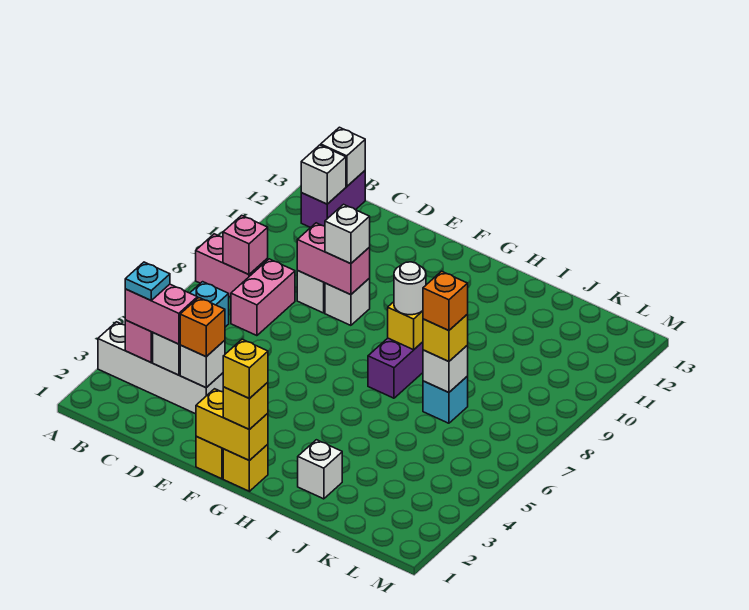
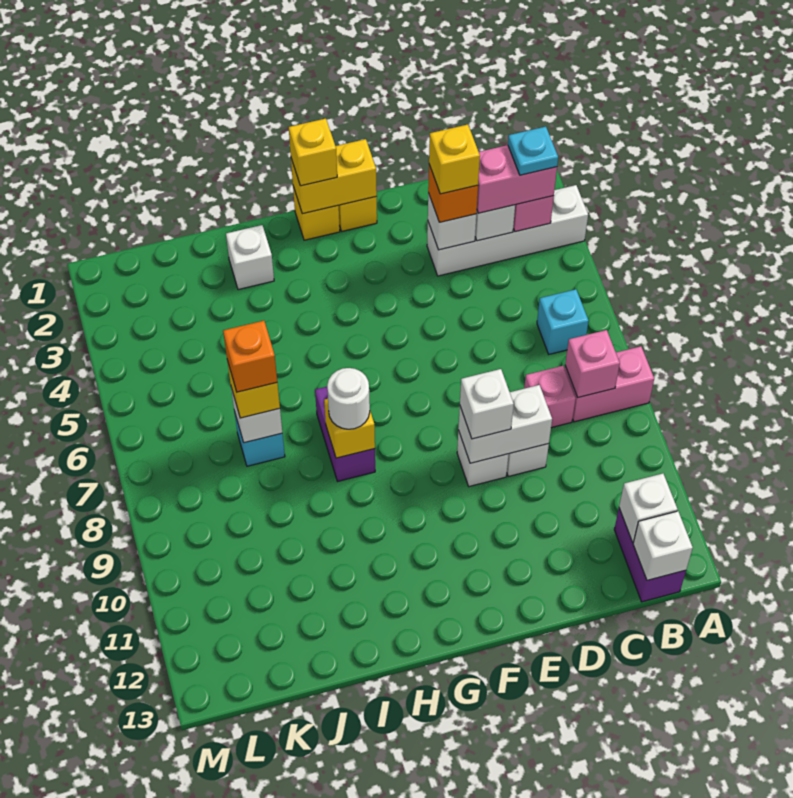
pink brick C7:C8 level 1 -> pink brick C8 level 1
pink brick D9:E9 level 2 -> white brick D9:E9 level 2
yellow brick G1 level 4 -> yellow brick D3 level 4

